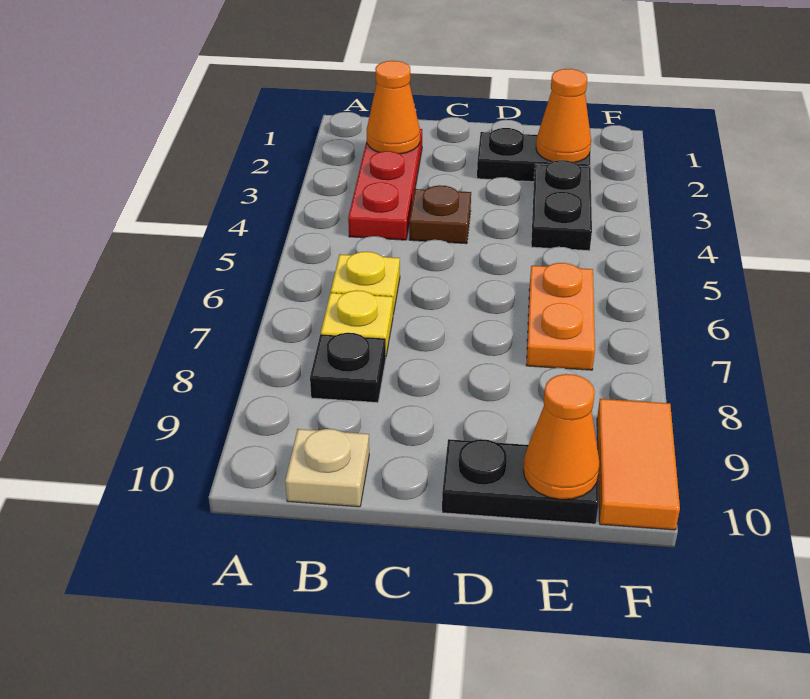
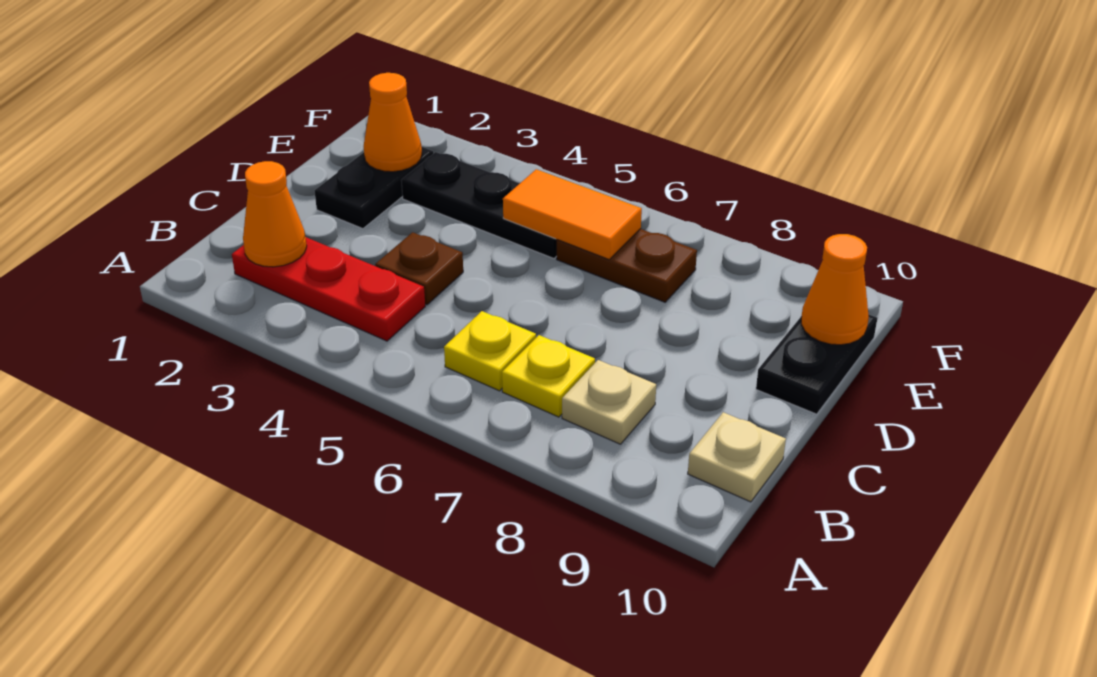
black plate B8 level 1 -> tan plate B8 level 1
black plate E3:E4 level 1 -> black plate E3:E5 level 1
orange plate E6:E7 level 1 -> brown plate E6:E7 level 1
orange tile F9:F10 level 1 -> orange tile E5:E6 level 2

